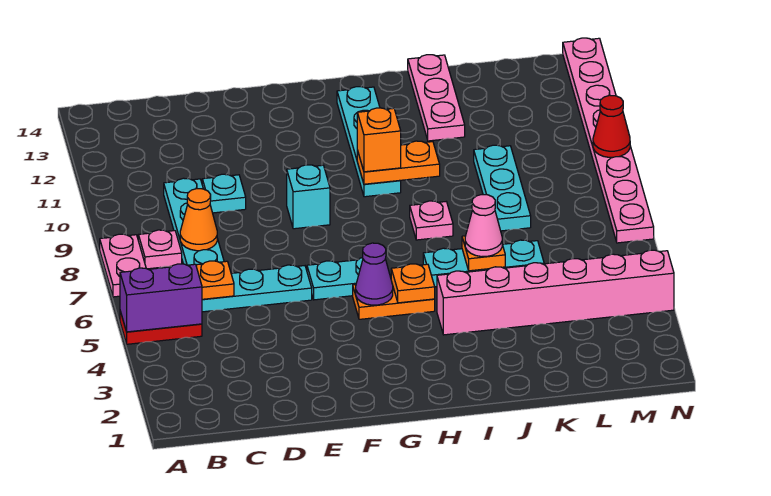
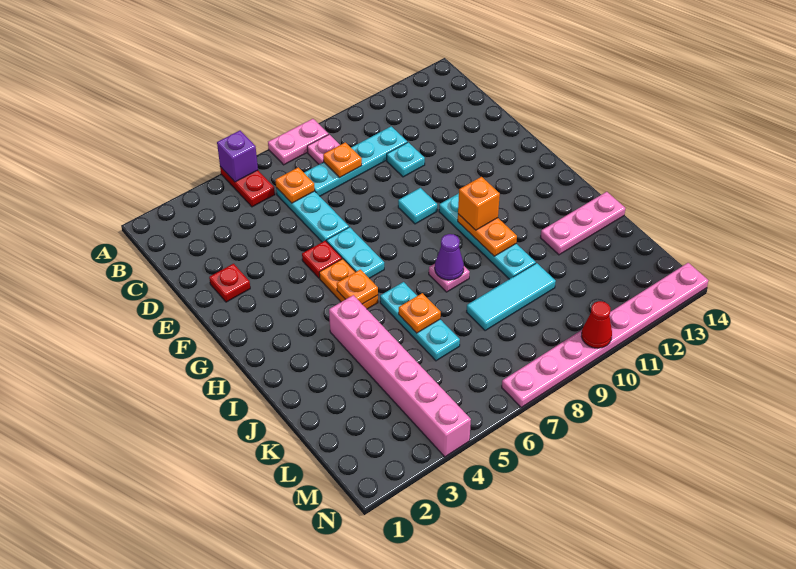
purple brick A5:B5 level 2 -> purple brick A5 level 2
orange cone C8 level 2 -> orange plate C8 level 2
none -> red plate E2 level 1
none -> red plate F5 level 1
cyan brick F9 level 1 -> cyan tile F9 level 1
purple cone G5 level 2 -> purple cone I8 level 2
cyan plate H10:H13 level 1 -> cyan plate G10:J10 level 1
pink cone J6 level 3 -> none
cyan plate K8:K10 level 1 -> cyan tile K8:K10 level 1

